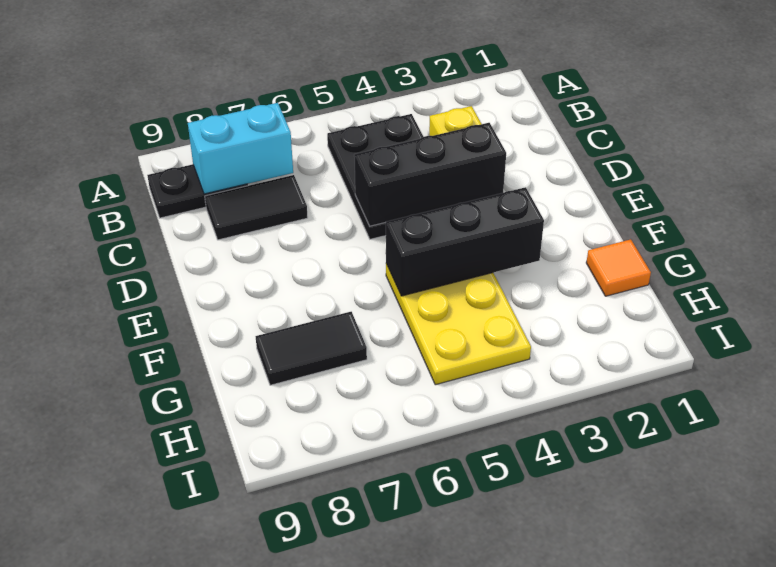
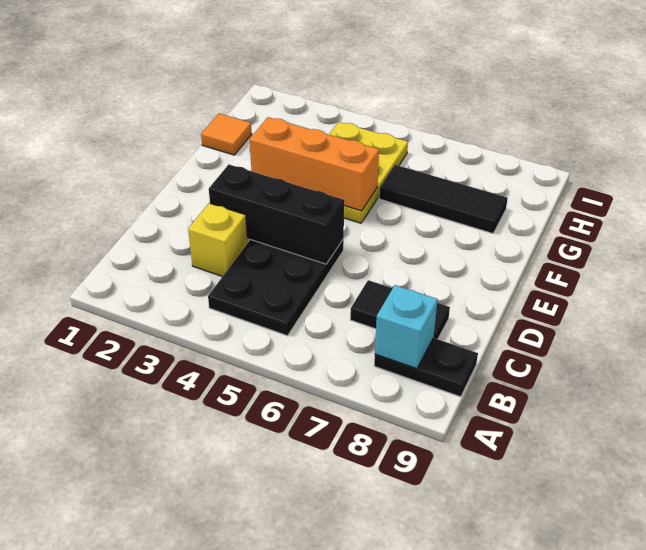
cyan brick B7:B8 level 2 -> cyan brick B8 level 2
black brick F3:F5 level 2 -> orange brick F3:F5 level 2
black tile G7:G8 level 1 -> black tile G6:G8 level 1

